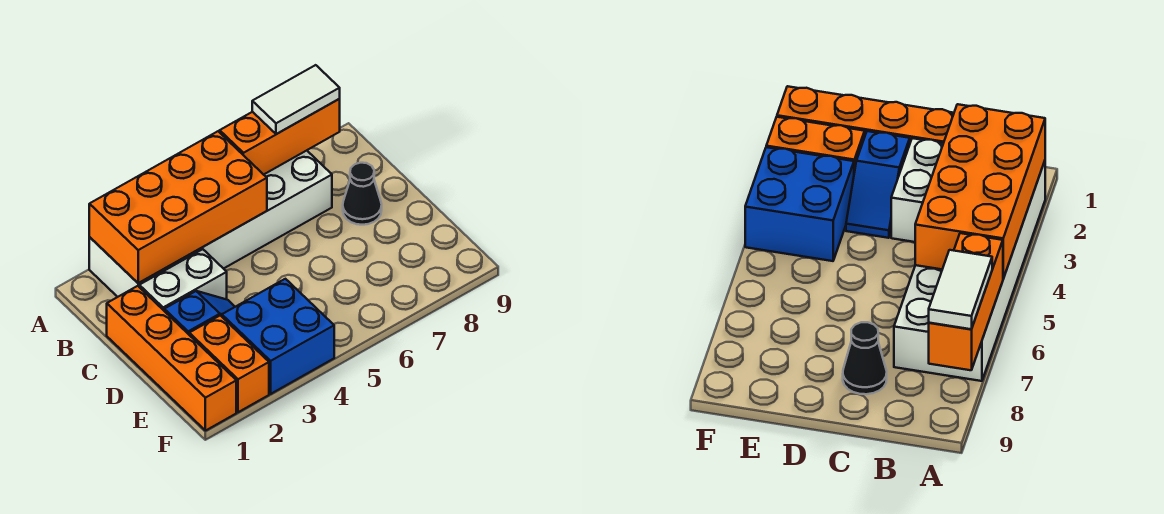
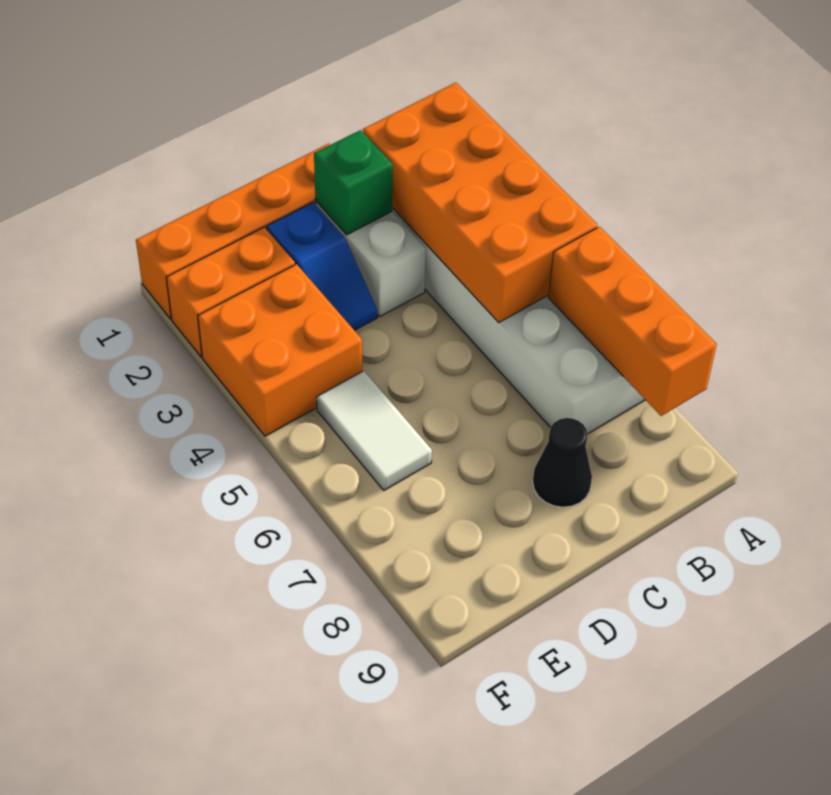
white tile A7:A8 level 3 -> white tile E5:E6 level 1
none -> green brick C2 level 2
blue brick E3:F4 level 1 -> orange brick E3:F4 level 1

